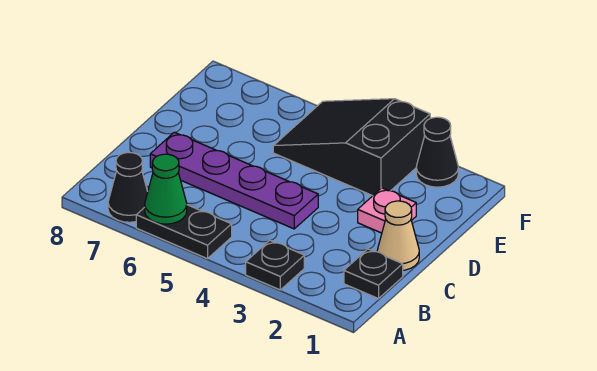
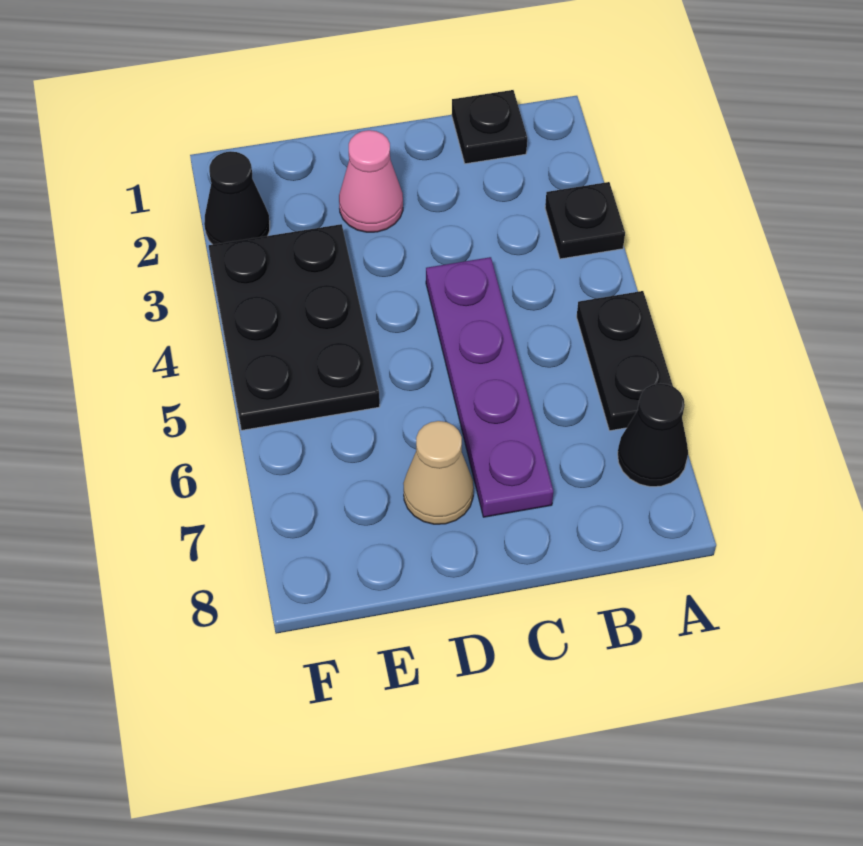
green cone A6 level 2 -> none
tan cone C1 level 1 -> tan cone D7 level 1
pink plate D2 level 1 -> pink cone D2 level 1
black slope E3:F5 level 1 top 3 -> black plate E3:F5 level 1

